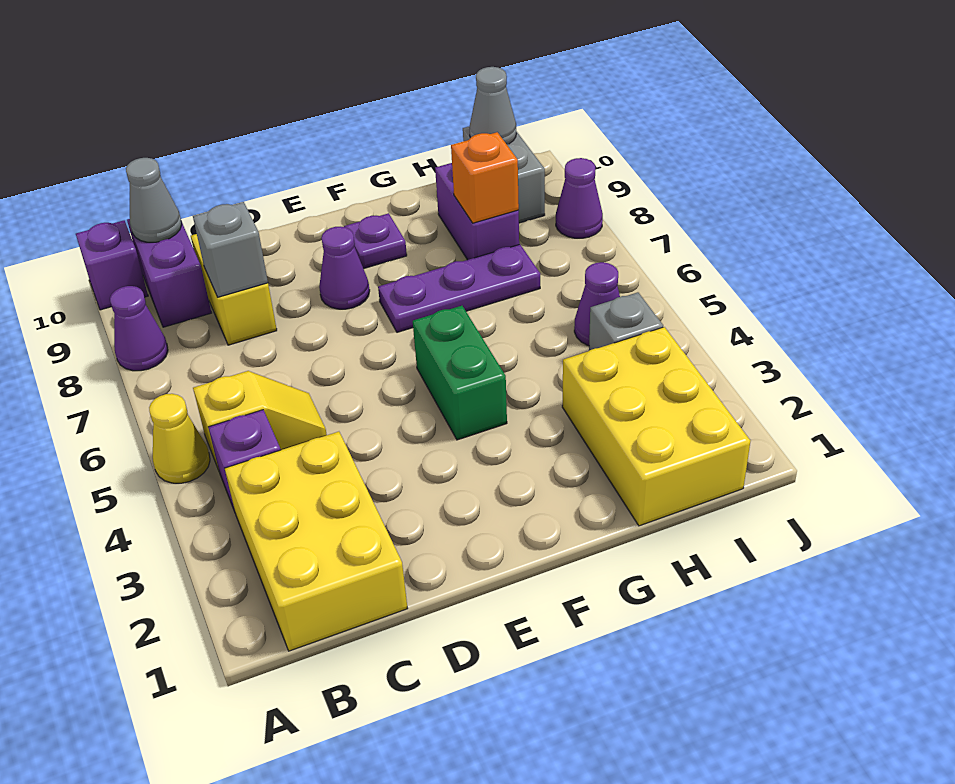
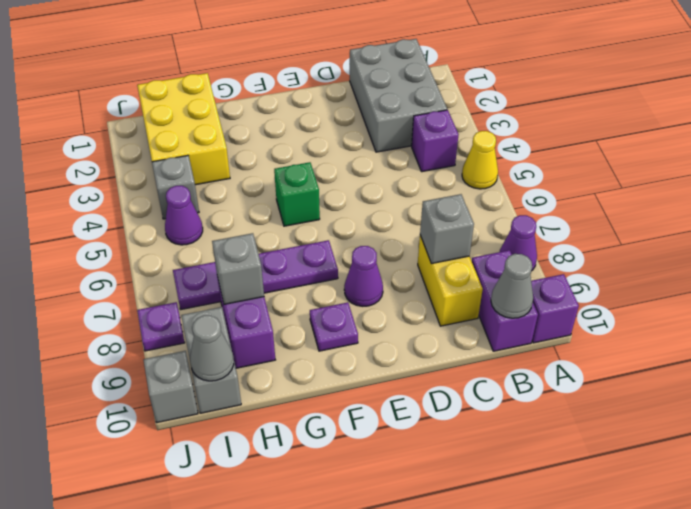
yellow brick B1:C3 level 1 -> grey brick B1:C3 level 1
yellow slope B5:C5 level 1 top B -> none
green brick F4:F5 level 1 -> green brick F5 level 1
purple plate F7:H7 level 1 -> purple plate F7:I7 level 1
orange brick H8 level 2 -> grey brick H8 level 2
purple cone J8 level 1 -> purple plate J8 level 1
none -> grey brick J10 level 1

